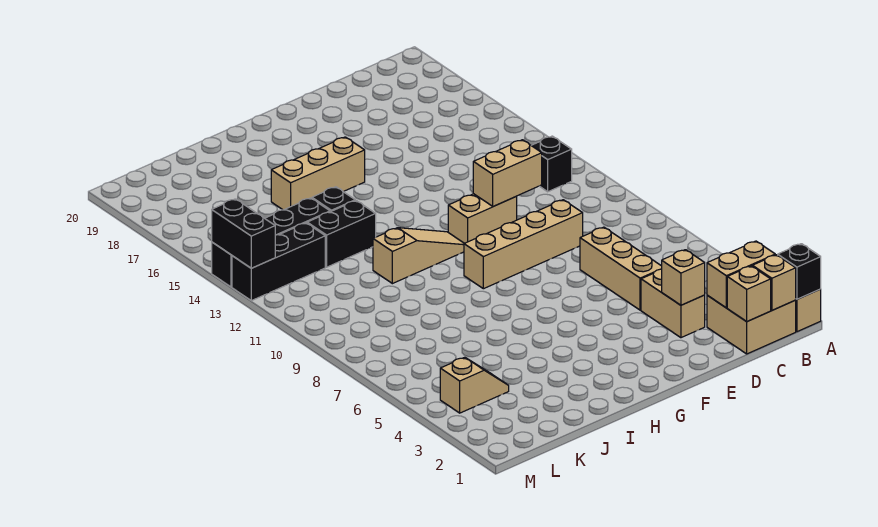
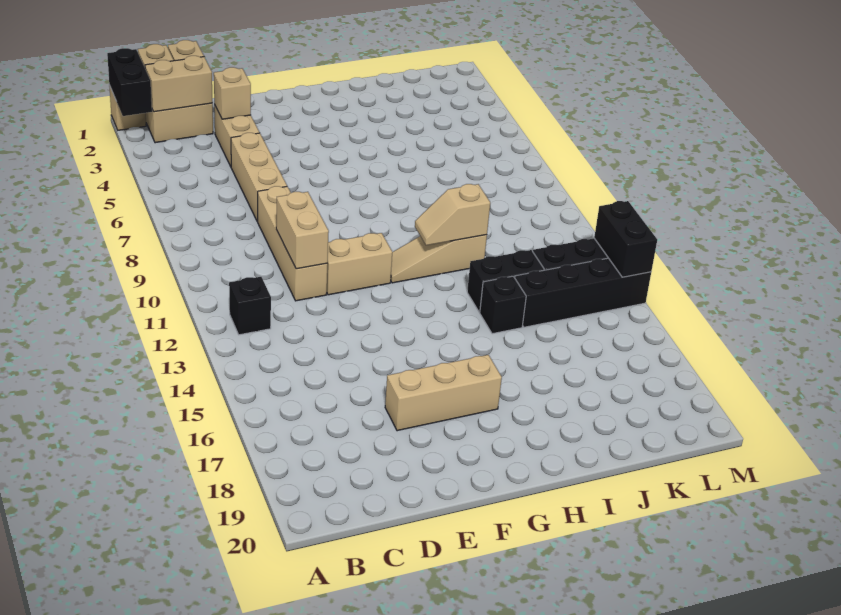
black brick A1 level 2 -> black brick A1:A2 level 2
tan brick D9:G9 level 1 -> tan brick D8:D11 level 1
tan brick D11:E11 level 2 -> tan brick D10:D11 level 2
tan brick G16:I16 level 1 -> tan brick E17:G17 level 1
tan slope K4:L4 level 1 top L -> tan slope H11:I11 level 2 top I

